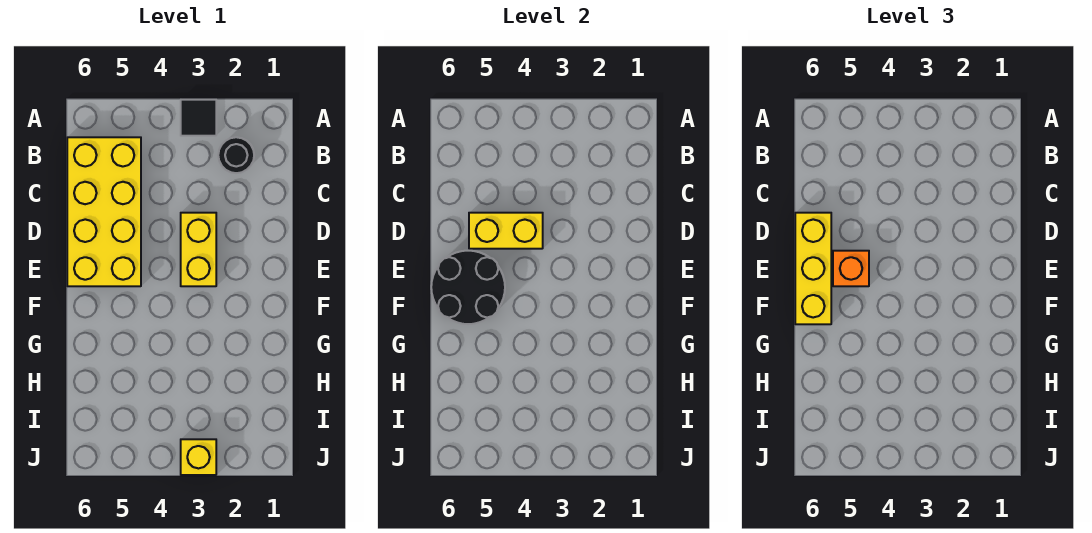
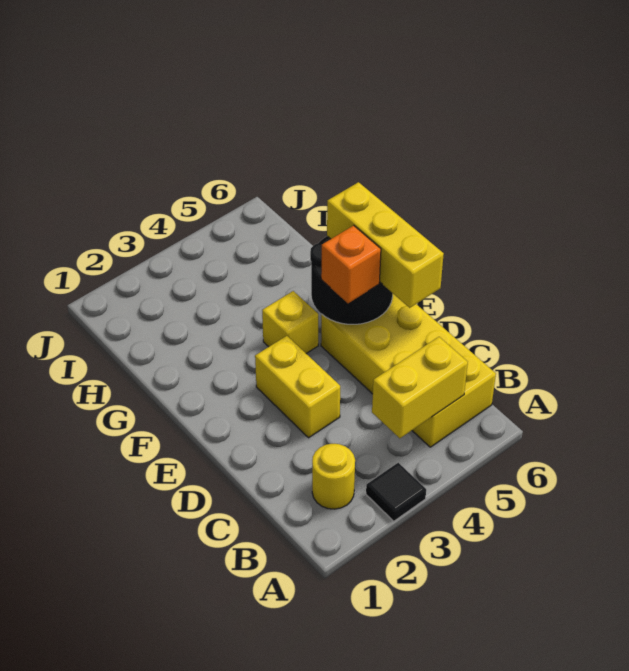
black round brick B2 level 1 -> yellow round brick B2 level 1
yellow brick D4:D5 level 2 -> yellow brick B4:B5 level 2
yellow brick J3 level 1 -> yellow brick F4 level 1

